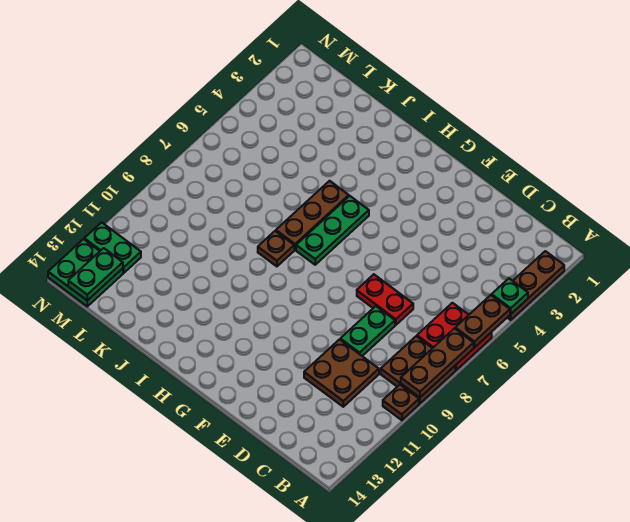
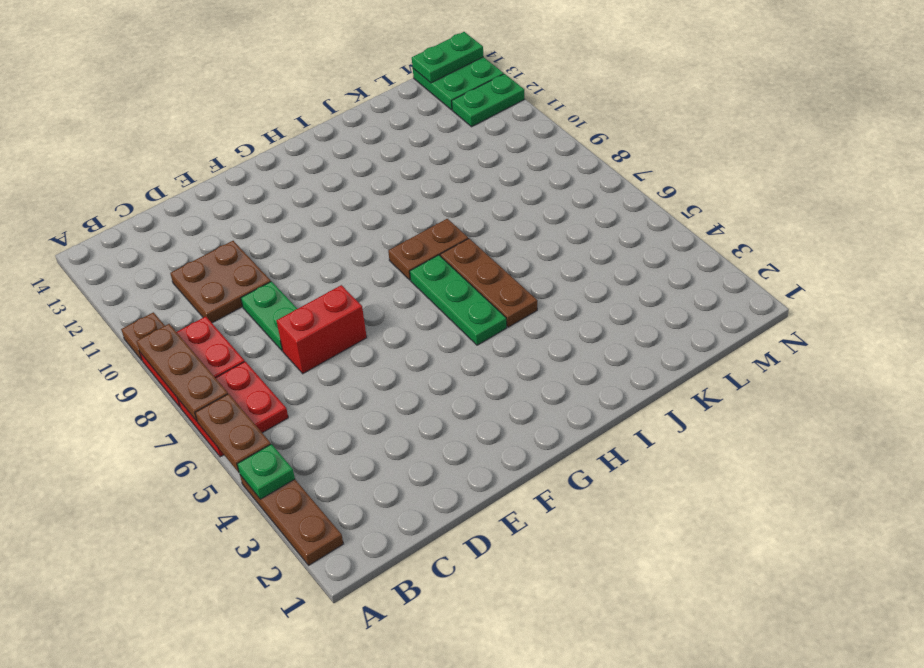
brown plate A8:B9 level 1 -> red plate A8:B9 level 1
red plate D7:E7 level 1 -> red brick D7:E7 level 1
brown plate I8 level 1 -> brown plate H8:I8 level 1
green plate M13:M14 level 2 -> green plate M14:N14 level 2

